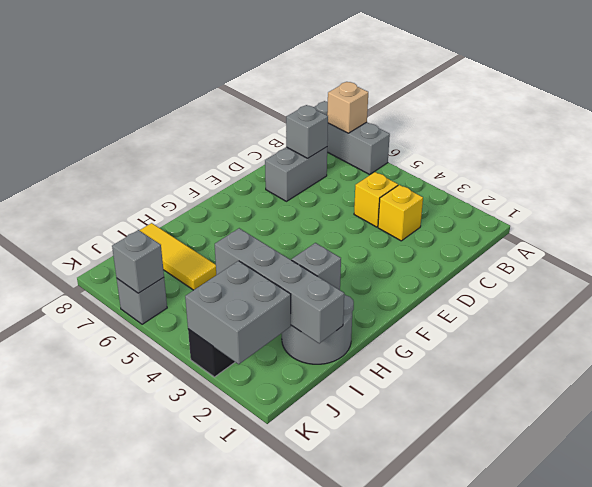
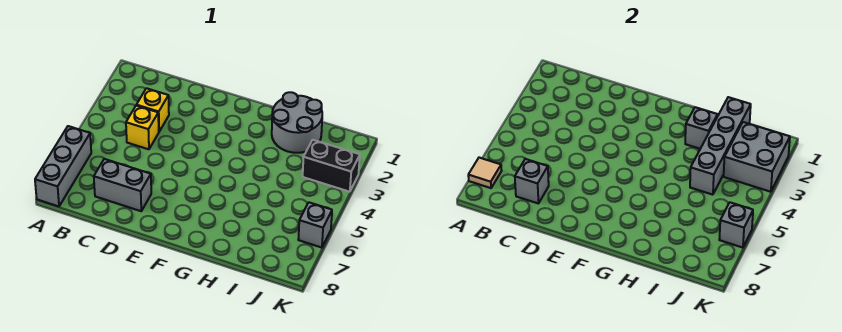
tan brick A7 level 2 -> tan tile A7 level 2
yellow tile I6:I8 level 1 -> none

